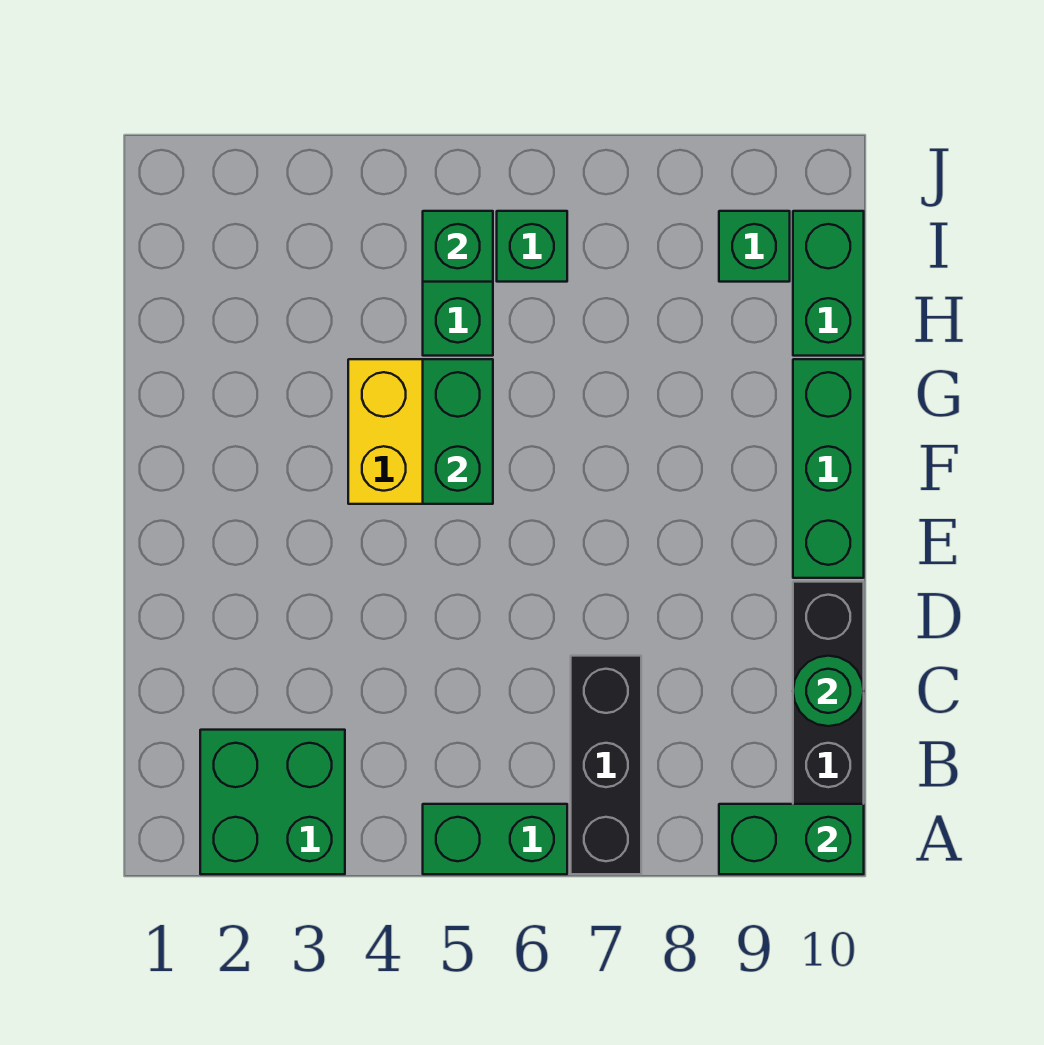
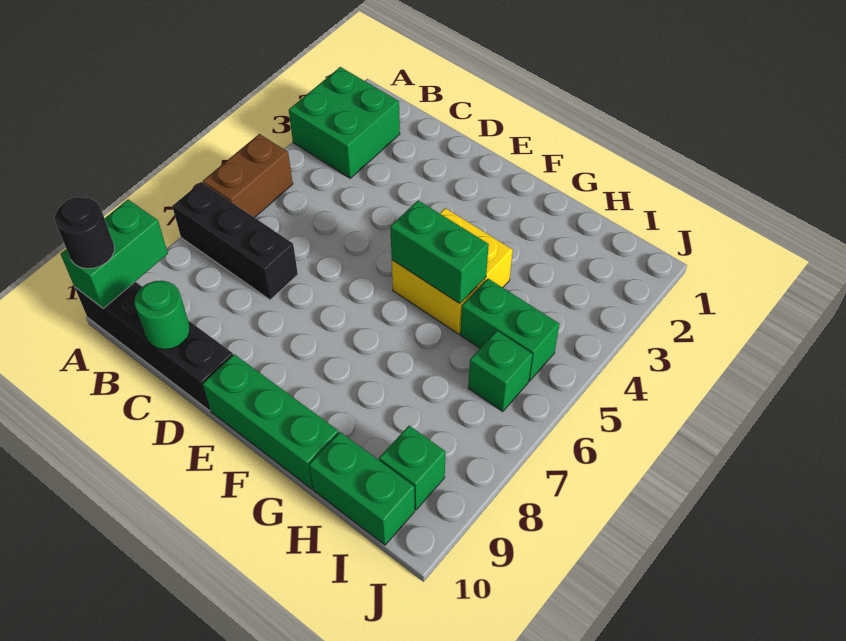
green brick A5:A6 level 1 -> brown brick A5:A6 level 1
none -> black round brick A10 level 3
green brick I5 level 2 -> none

